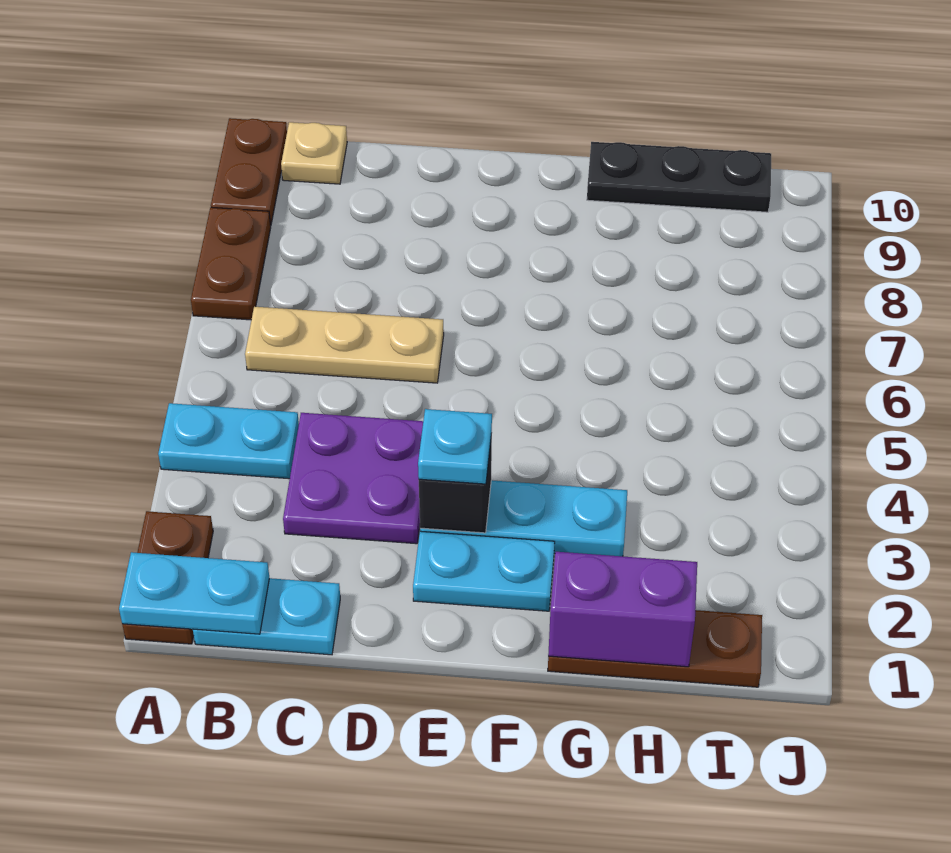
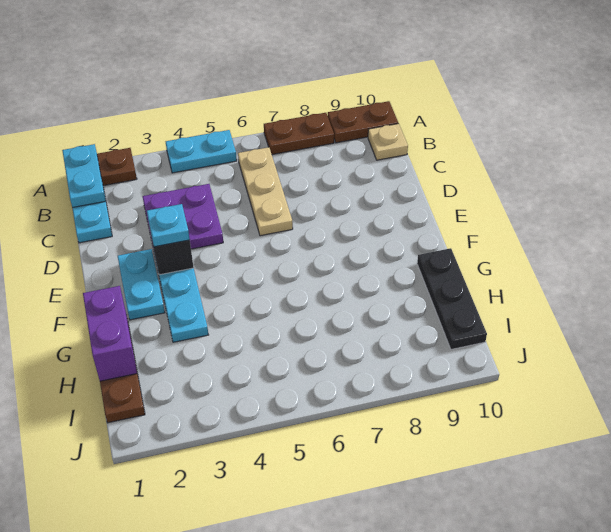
cyan plate A4:B4 level 1 -> cyan plate A4:A5 level 1

